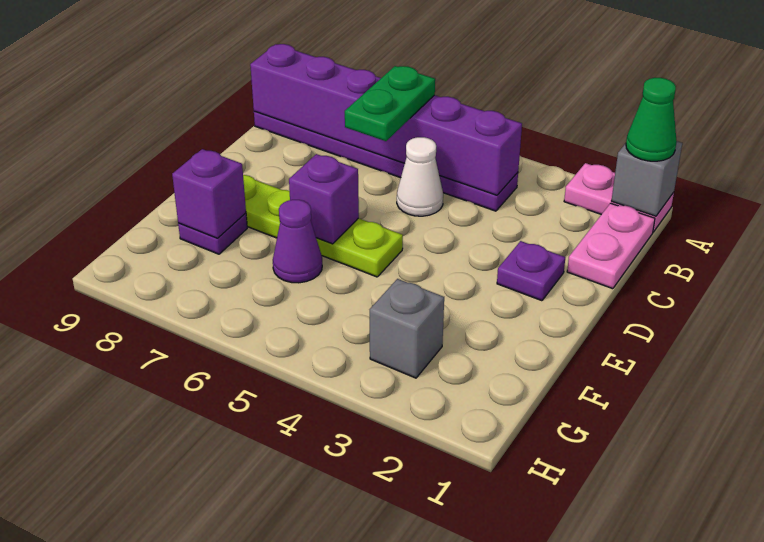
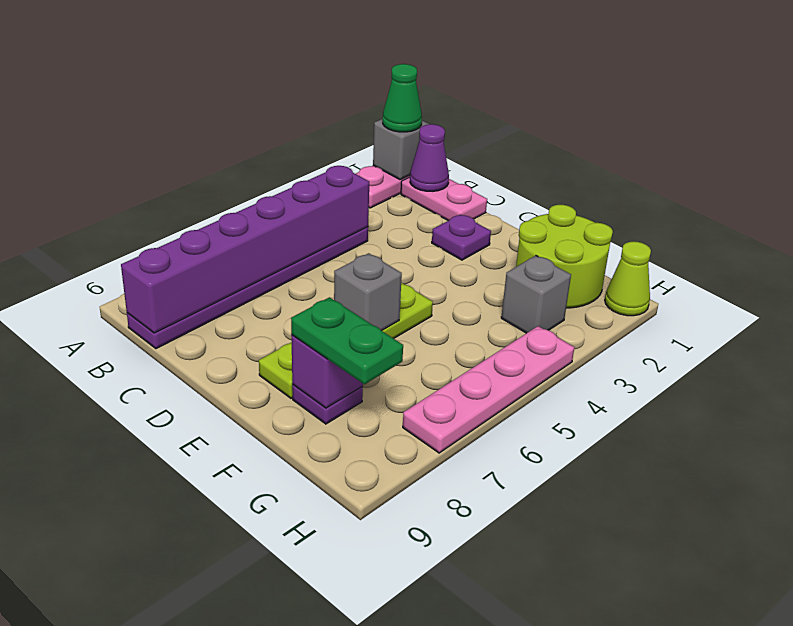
green plate B6:C6 level 3 -> green plate F8:G8 level 3
white cone C5 level 1 -> none
purple brick E6 level 2 -> grey brick E6 level 2
none -> lime round brick F1:G2 level 1
purple cone F6 level 1 -> purple cone B1 level 2
none -> lime cone H1 level 1
none -> pink plate H4:H7 level 1

